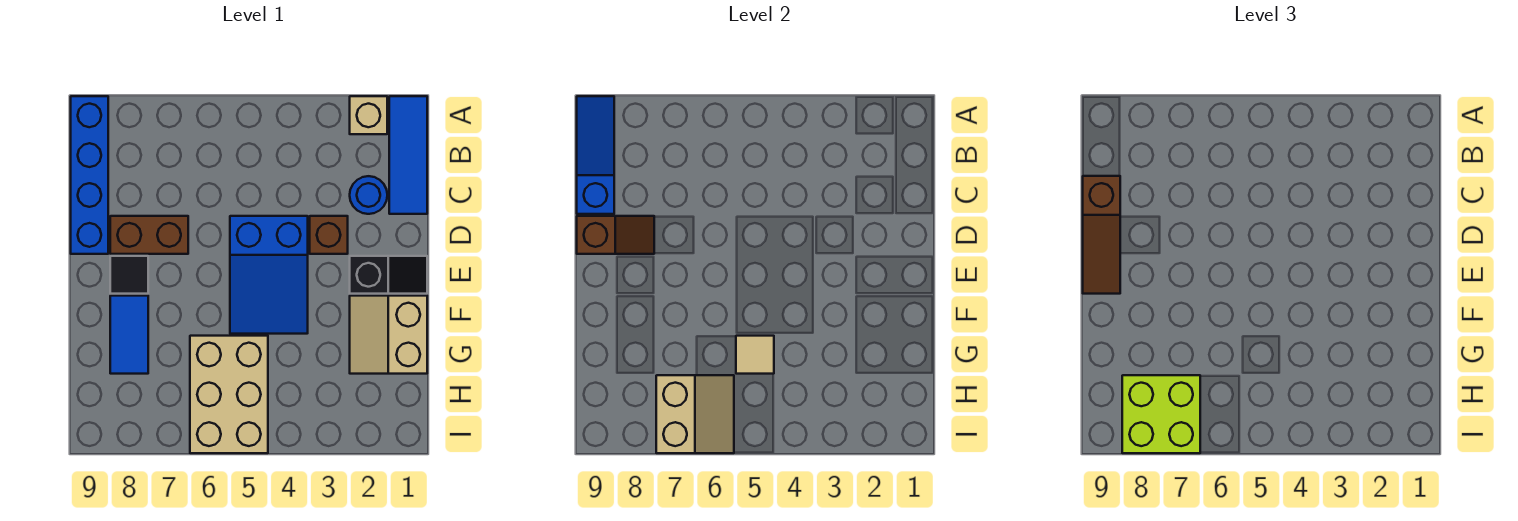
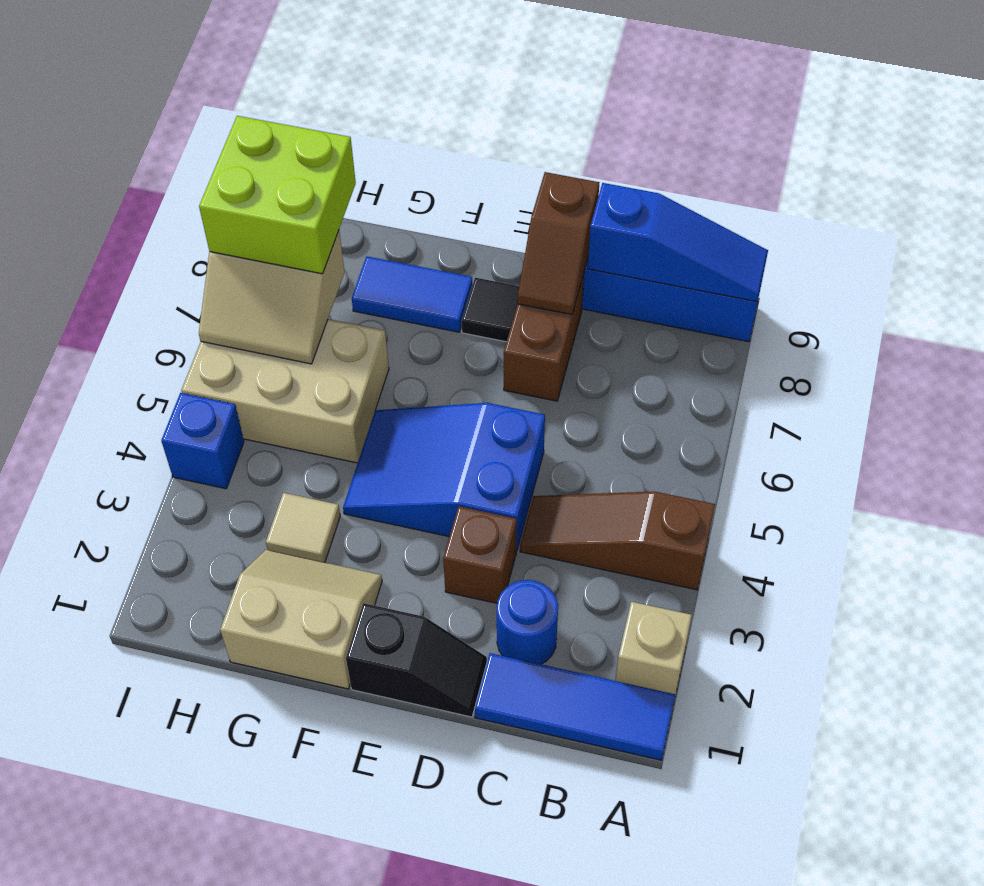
brown slope C9:E9 level 3 top C -> brown slope A4:C4 level 1 top A
black slope E1:E2 level 1 top 2 -> black slope D1:E1 level 1 top E
tan tile G5 level 2 -> tan tile G3 level 1
none -> blue brick I4 level 1

